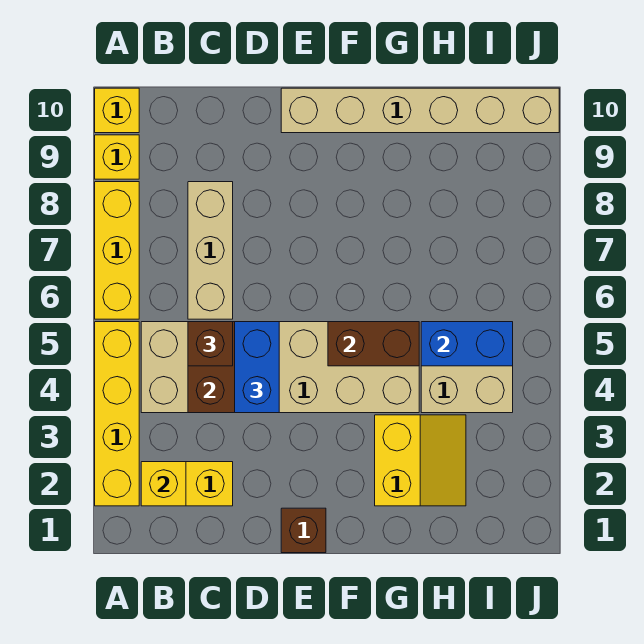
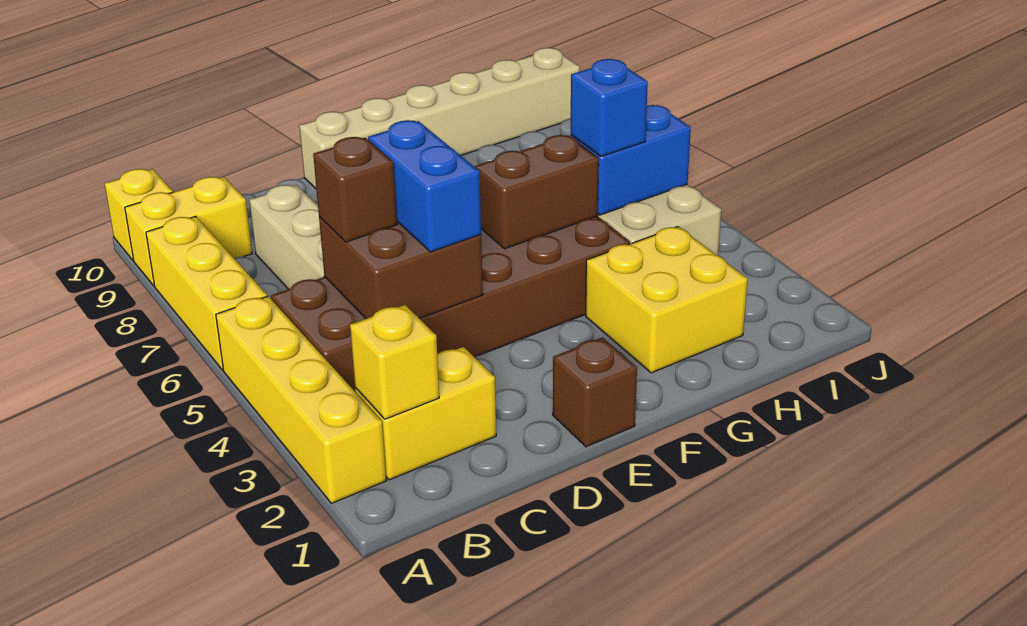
yellow brick A9 level 1 -> yellow brick A9:B9 level 1
tan brick B4:G5 level 1 -> brown brick B4:G5 level 1
yellow slope G2:H3 level 1 top G -> yellow brick G2:H3 level 1
none -> blue brick H5 level 3

